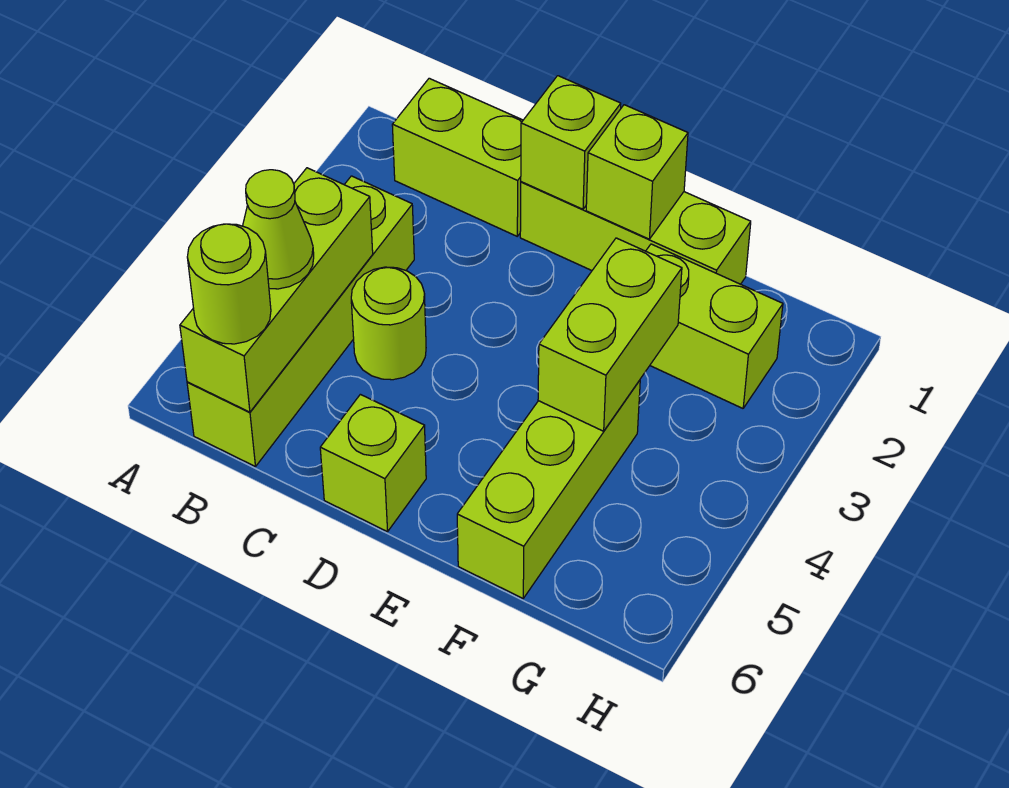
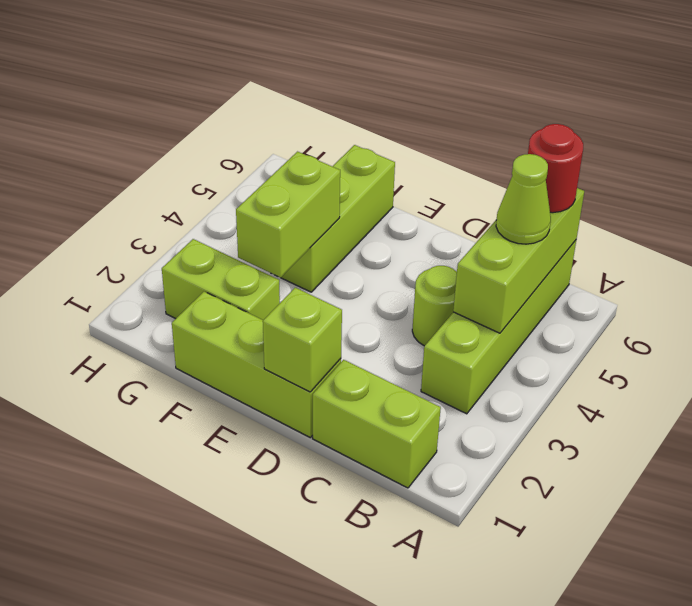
lime round brick B6 level 3 -> red round brick B6 level 3
lime brick D6 level 1 -> none
lime brick E1 level 2 -> none

